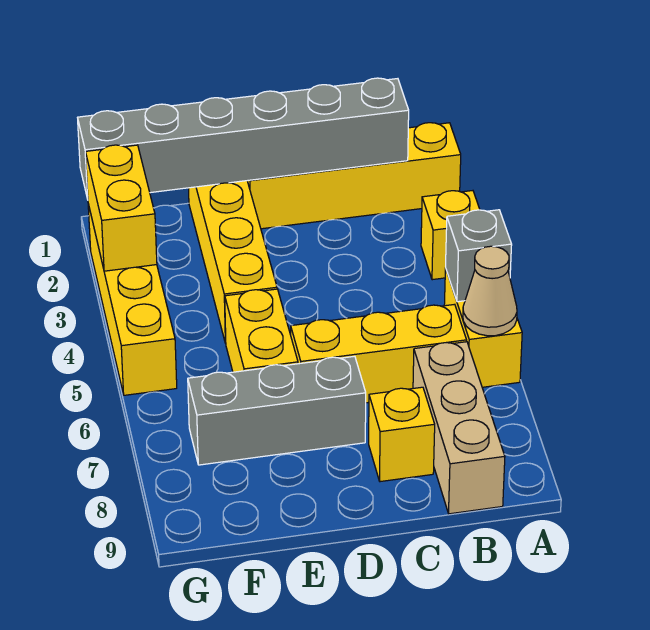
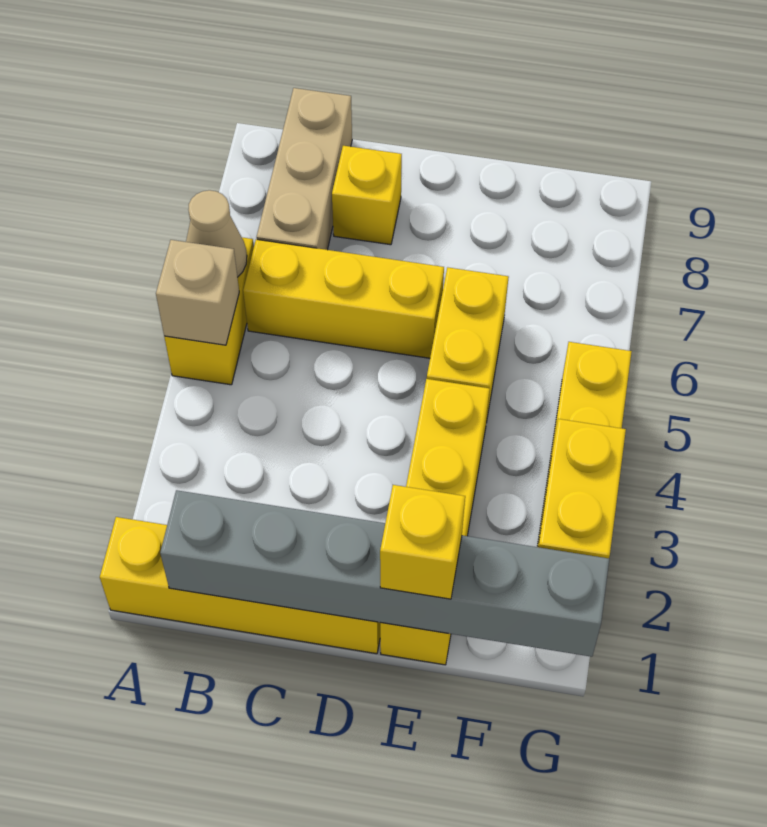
yellow brick A3 level 1 -> yellow brick E1 level 3
grey brick A5 level 2 -> tan brick A5 level 2
grey brick D7:F7 level 1 -> none

